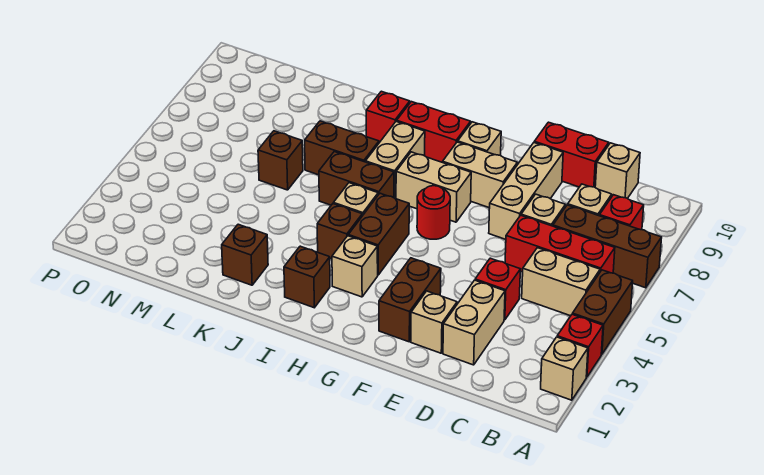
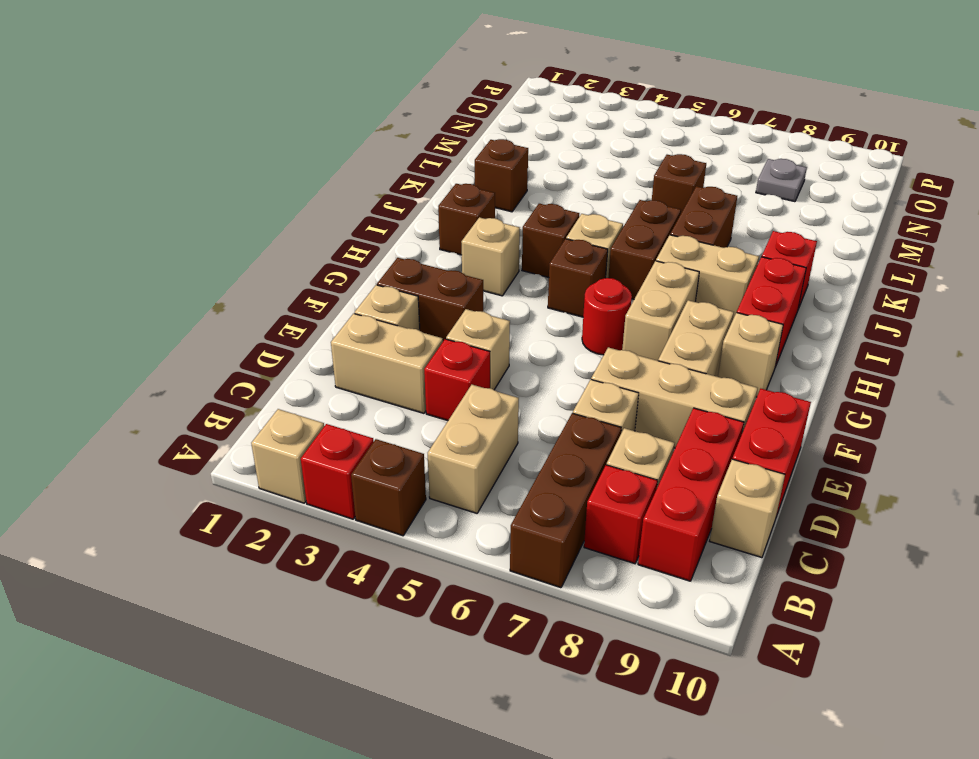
brown brick A4:A5 level 1 -> brown brick A4 level 1
red brick B6:D6 level 1 -> red brick B9:D9 level 1
none -> tan brick E4 level 1
brown brick H4:H5 level 1 -> brown brick H5 level 1
none -> grey plate N8 level 1

